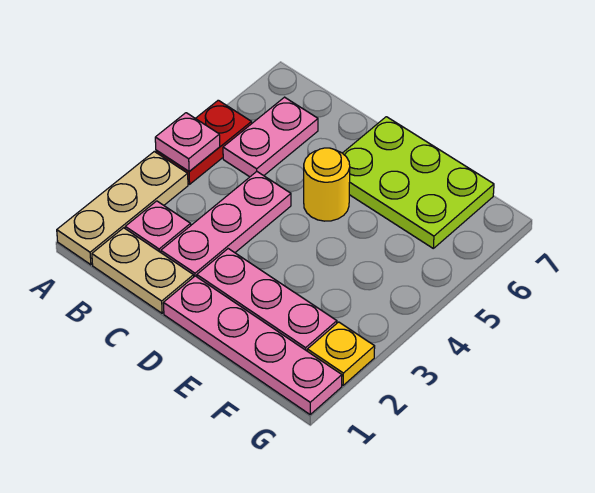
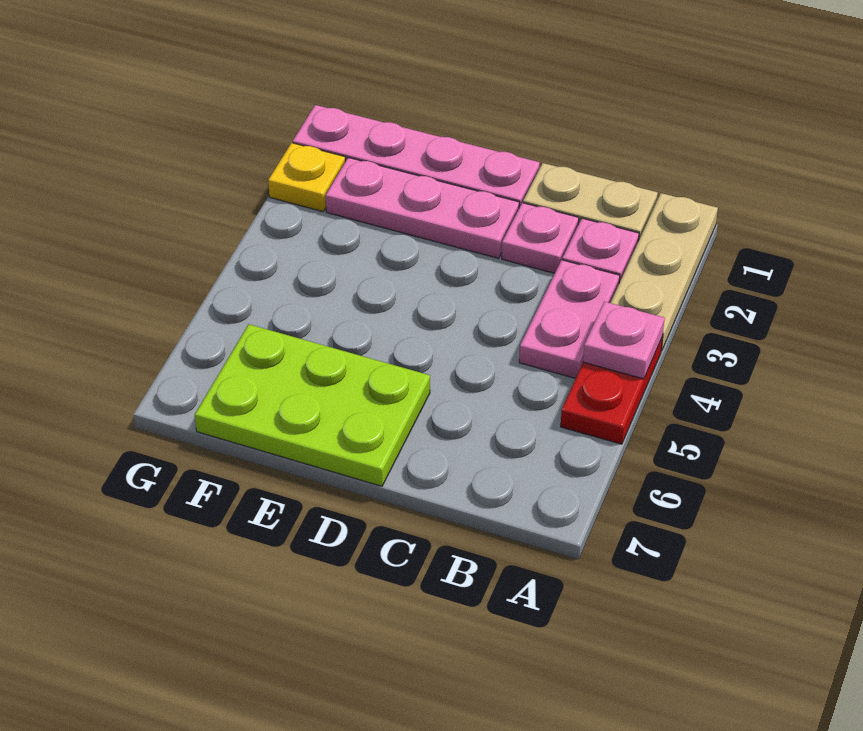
pink plate B5:B6 level 1 -> pink plate B3:B4 level 1
pink plate C2:C4 level 1 -> pink plate C2 level 1
yellow round brick D5 level 1 -> none

